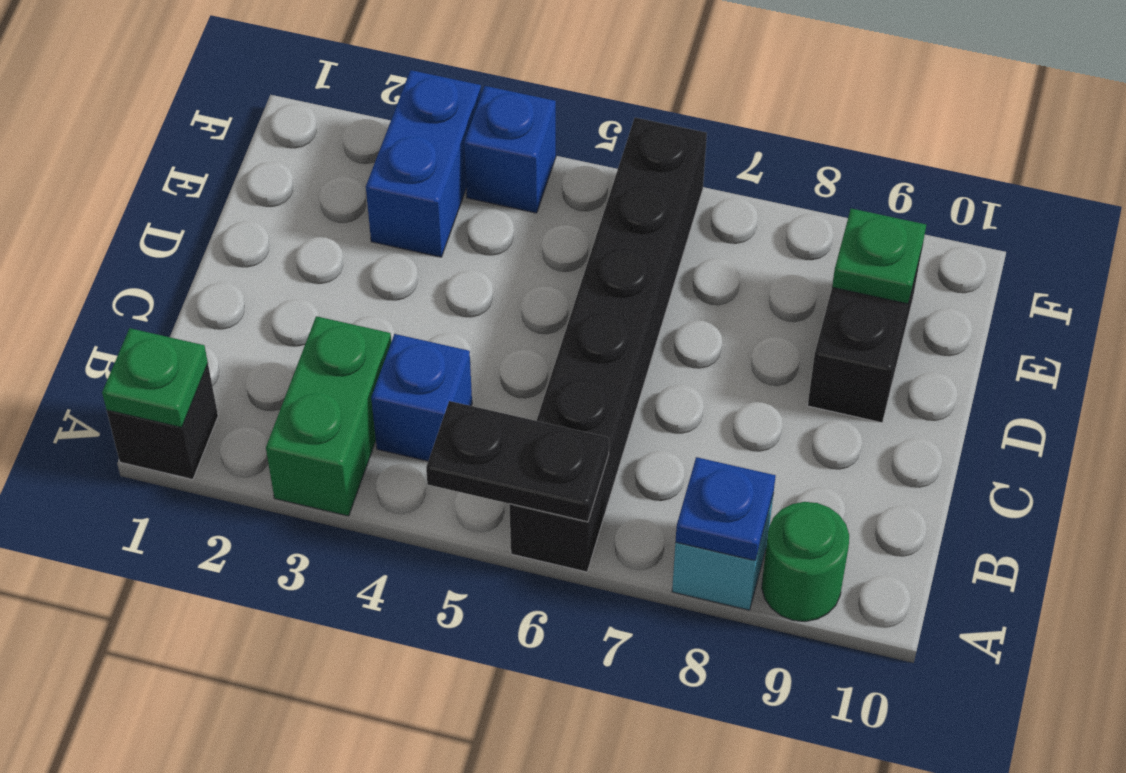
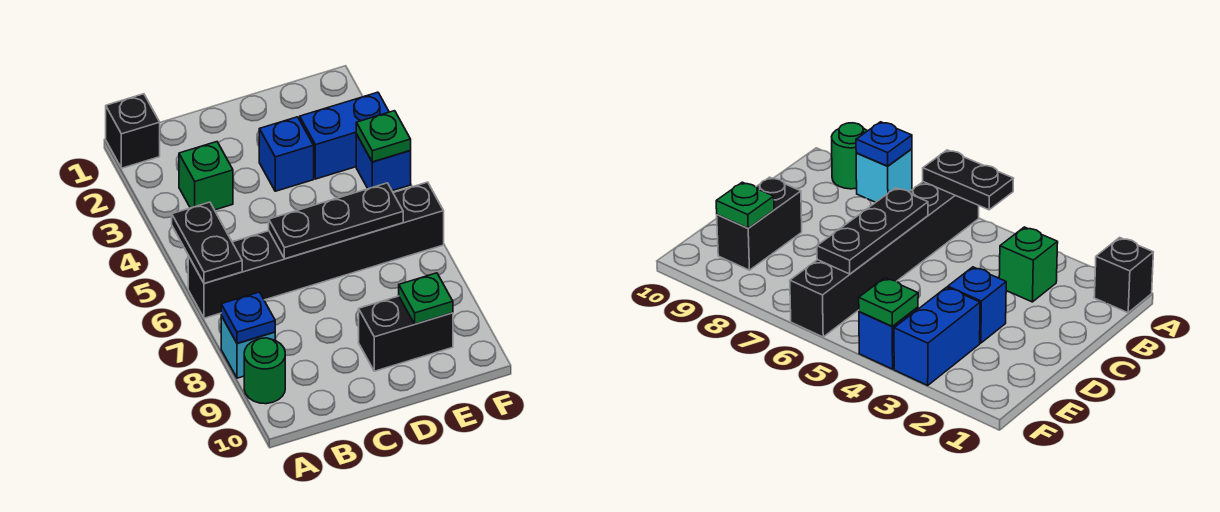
green plate A1 level 2 -> green plate F4 level 2
green brick A3:B3 level 1 -> green brick B3 level 1
blue brick B4 level 1 -> blue brick D3 level 1
none -> black plate C6:E6 level 2

